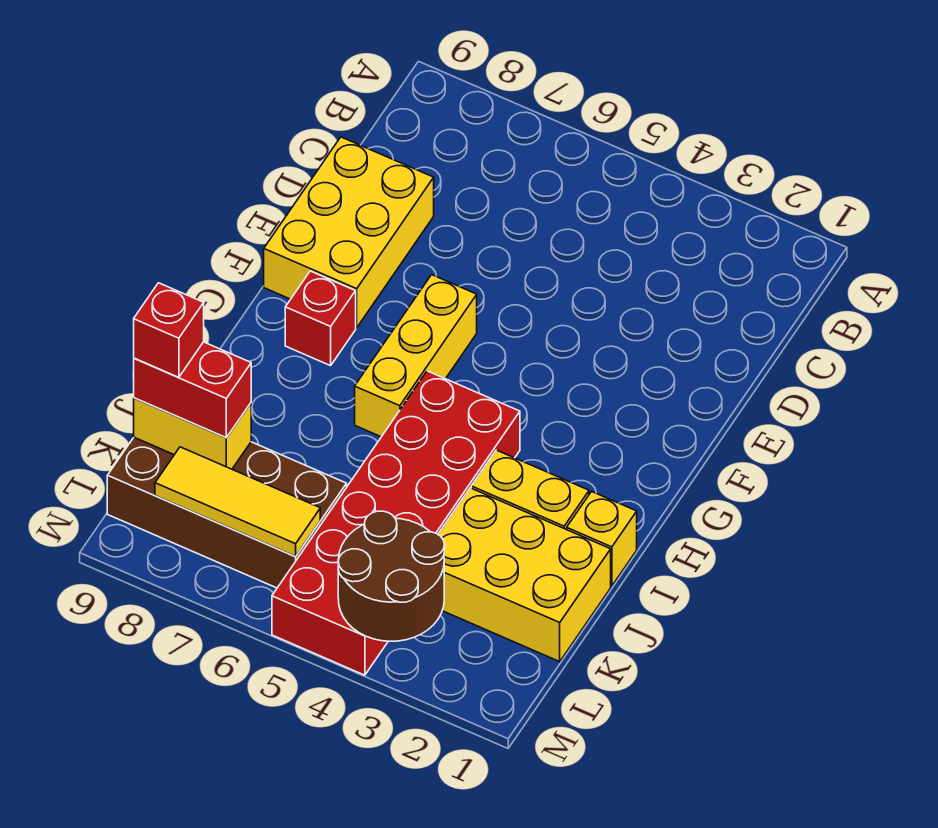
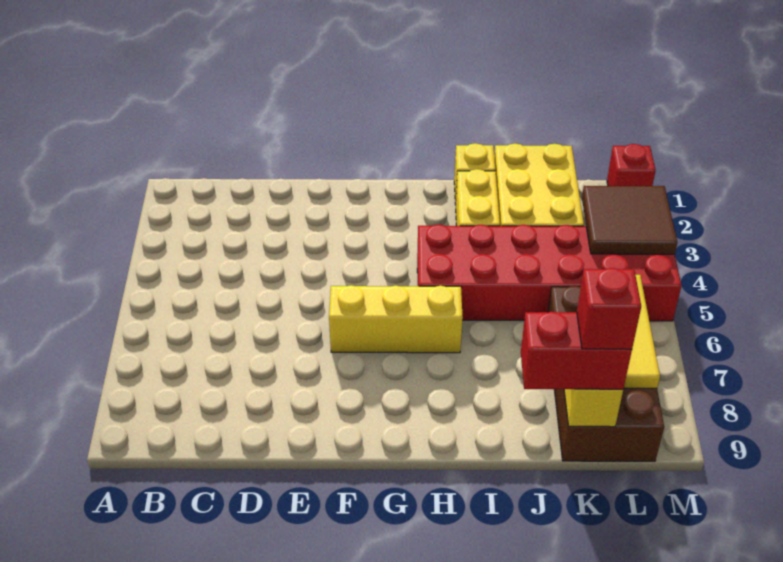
yellow brick D8:F9 level 1 -> none
red brick G8 level 1 -> red brick M1 level 1
red brick K8:K9 level 3 -> red brick J9:K9 level 3
brown round brick L3:M4 level 2 -> brown tile L3:M4 level 2

